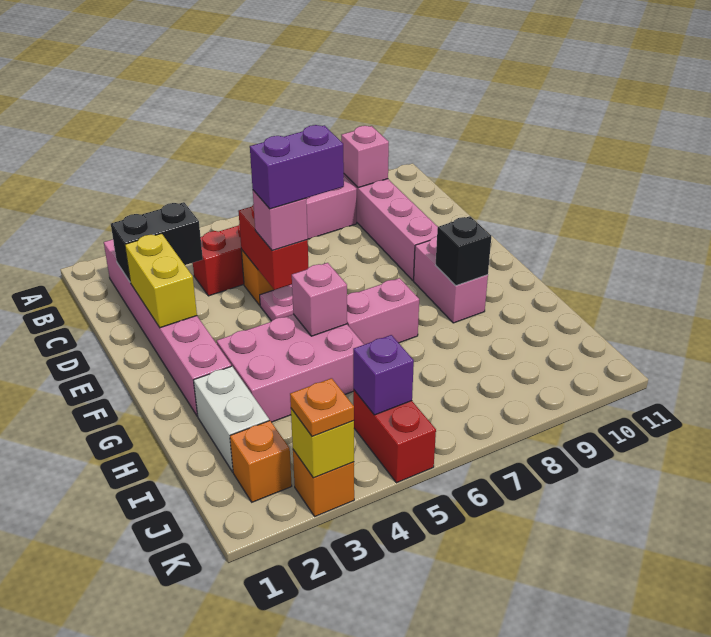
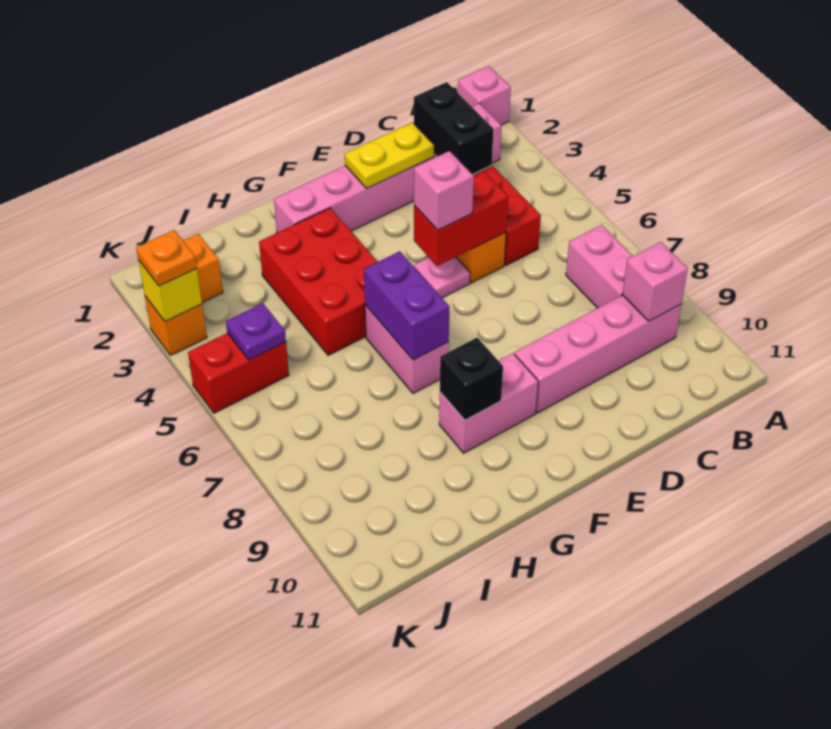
yellow brick D2:E2 level 2 -> yellow plate D2:E2 level 2
purple brick E5:E6 level 4 -> purple brick G6:G7 level 2
pink brick G3:H5 level 1 -> red brick G3:H5 level 1
pink brick G5 level 2 -> pink brick A1 level 1
white brick H2:I2 level 1 -> none
purple brick J5 level 2 -> purple plate J5 level 2

